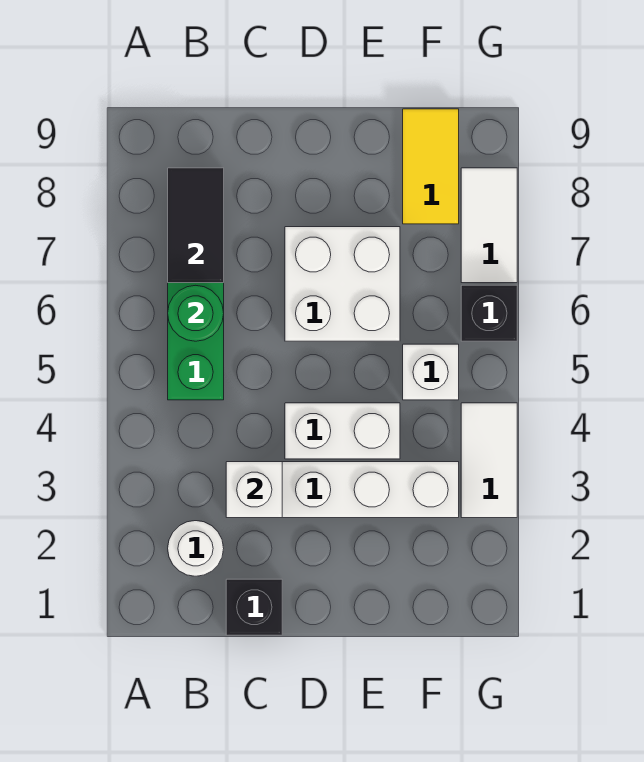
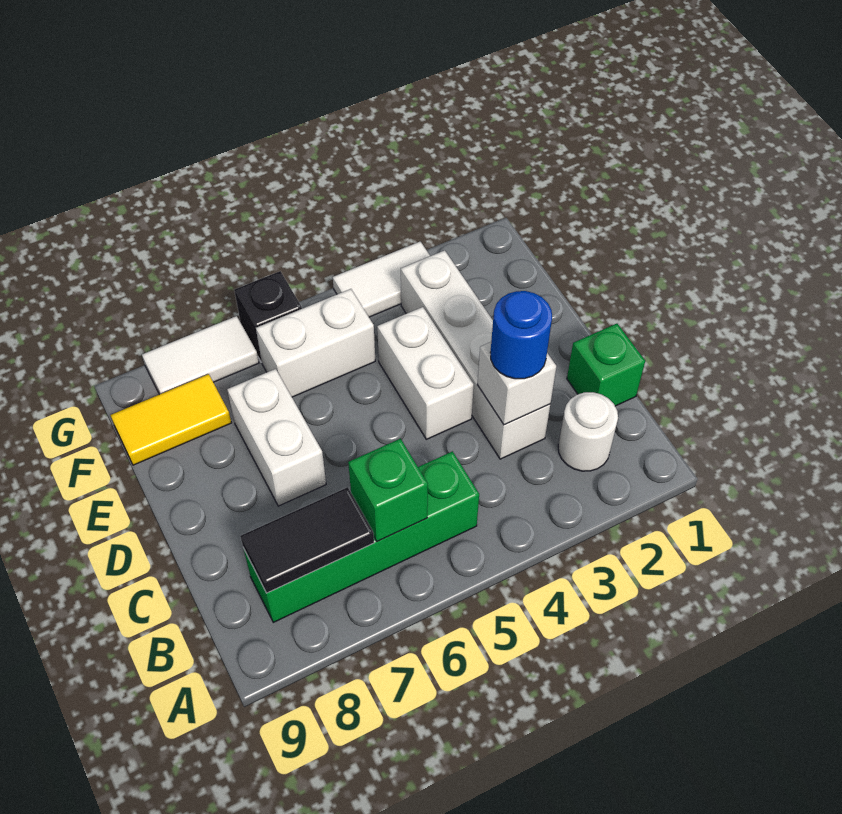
green round brick B6 level 2 -> green brick B6 level 2
black brick C1 level 1 -> green brick C1 level 1
none -> blue round brick C3 level 3
white brick D6:E7 level 1 -> white brick D7:E7 level 1
white brick F5 level 1 -> white brick F5:F6 level 1

